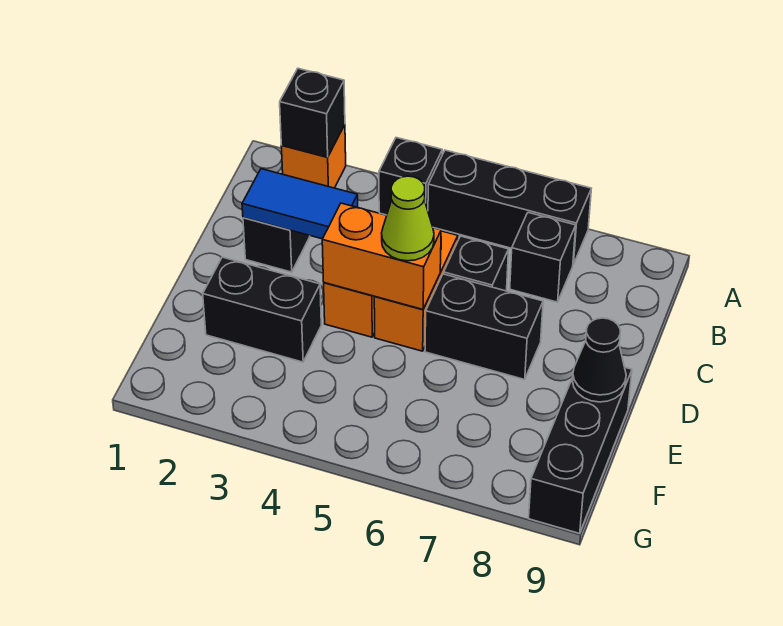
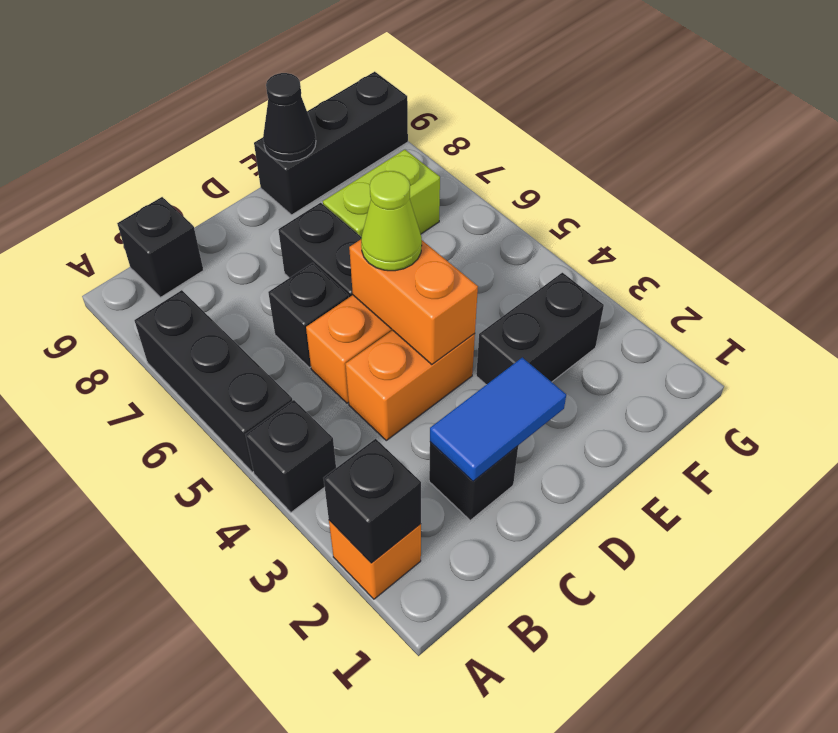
black brick B7 level 1 -> black brick B9 level 1
blue tile C2:C3 level 2 -> blue tile C2:D2 level 2
black brick E2:E3 level 1 -> black brick E3:F3 level 1
none -> lime brick E7:F7 level 1

